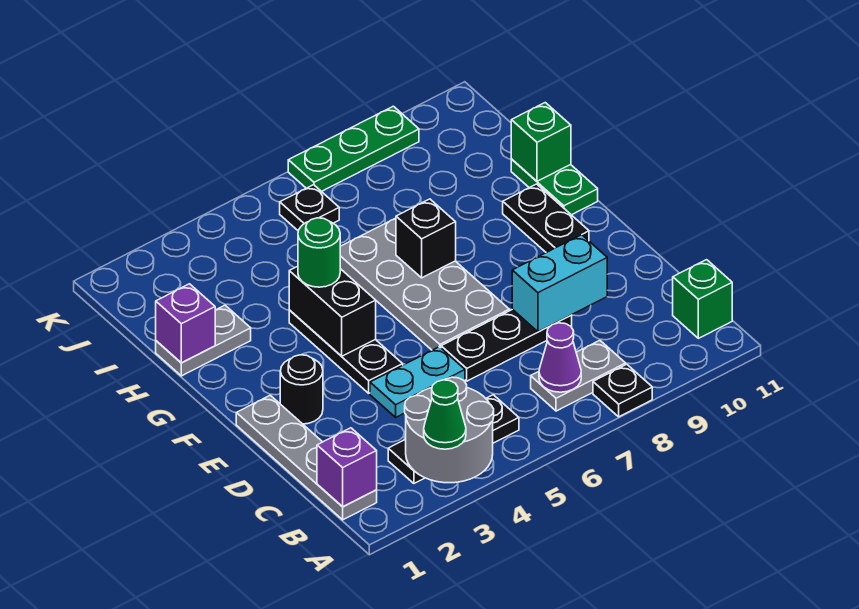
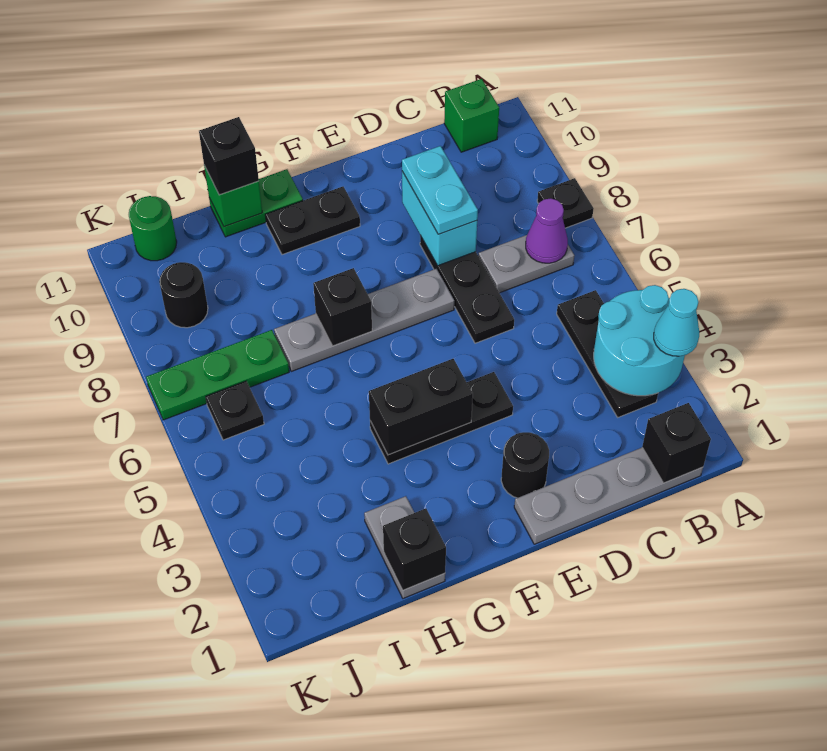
grey round brick A3:B4 level 2 -> cyan round brick A3:B4 level 2
green cone A3 level 3 -> cyan cone A3 level 3
purple brick B1 level 2 -> black brick B1 level 2
grey plate B7:B8 level 1 -> grey plate B7:C7 level 1
cyan plate D4:D5 level 1 -> cyan plate D8:D9 level 3
grey plate E6:H7 level 1 -> grey plate E7:H7 level 1
green round brick G4 level 3 -> green round brick J11 level 1
purple brick H1 level 2 -> black brick H1 level 2
none -> black brick H11 level 3
none -> black round brick J9 level 1
green plate K7:K9 level 1 -> green plate I7:K7 level 1

